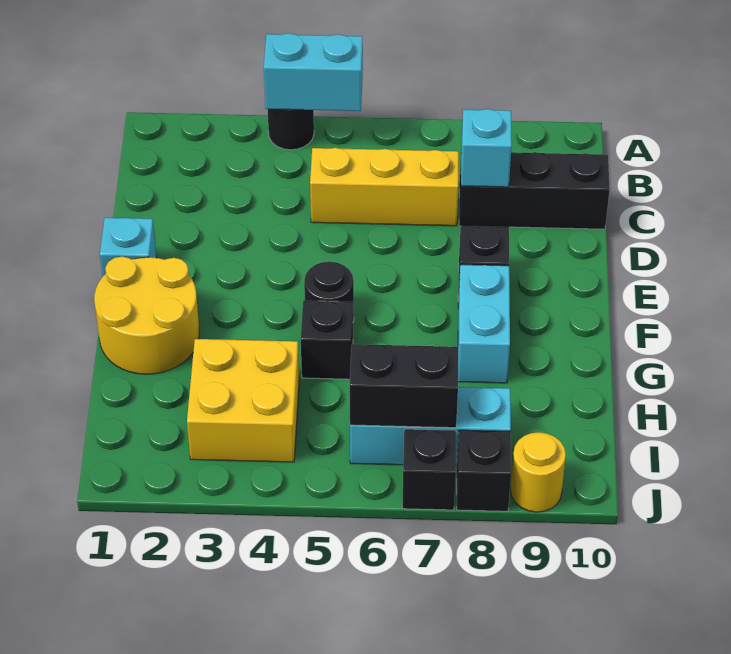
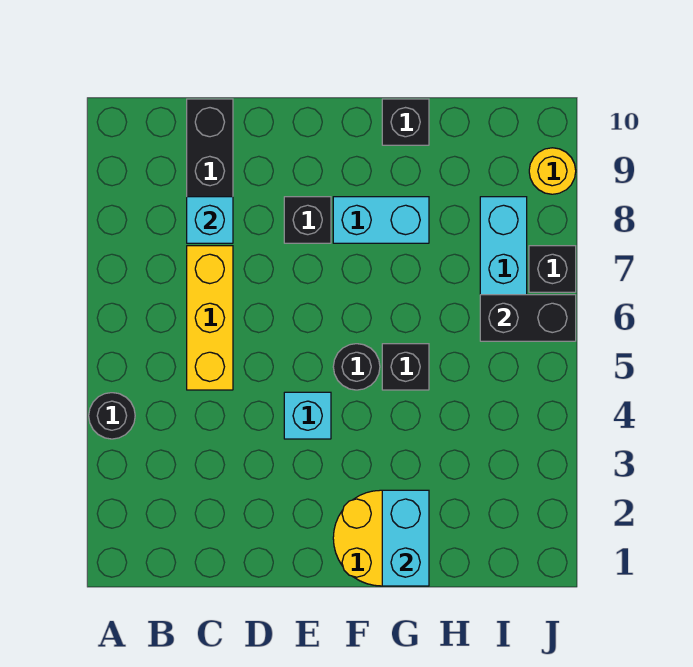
cyan brick A4:A5 level 2 -> cyan brick G1:G2 level 2
cyan brick E1 level 1 -> cyan brick E4 level 1
yellow brick H3:I4 level 1 -> none
black brick I6:I7 level 2 -> black brick I6:J6 level 2
black brick J8 level 1 -> black brick G10 level 1

